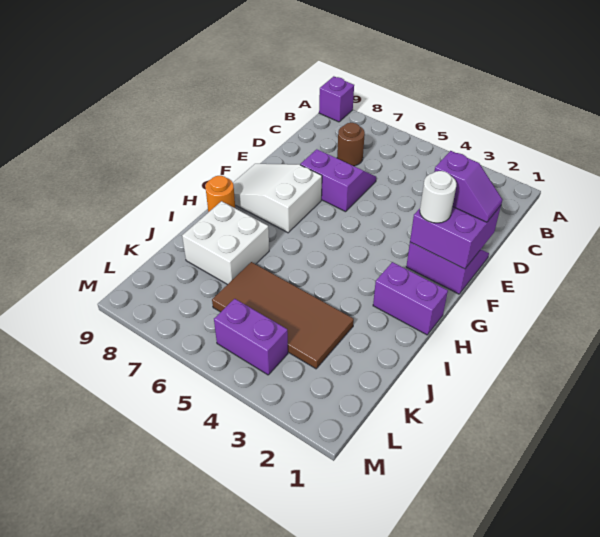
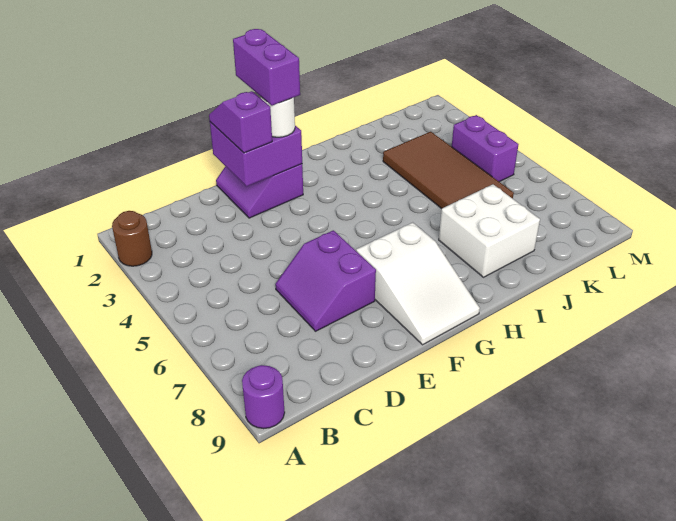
purple brick A9 level 1 -> purple round brick A9 level 1
brown round brick C7 level 1 -> brown round brick A2 level 1
purple brick H1:H2 level 1 -> purple brick F1:F2 level 4
orange round brick H9 level 1 -> none

